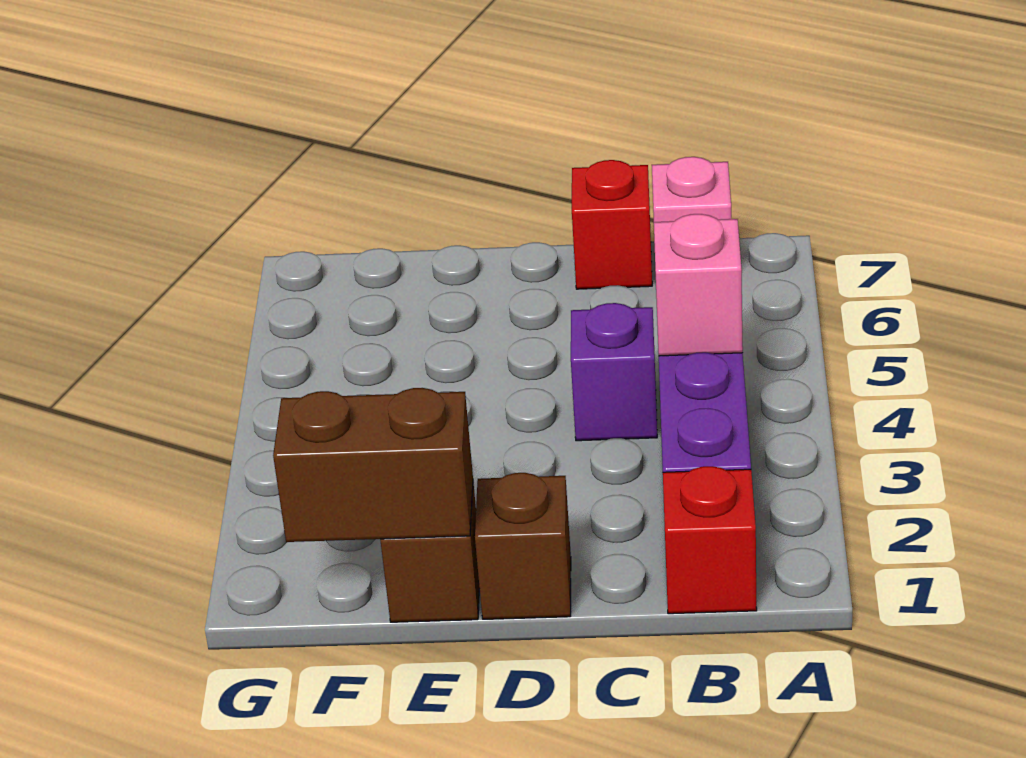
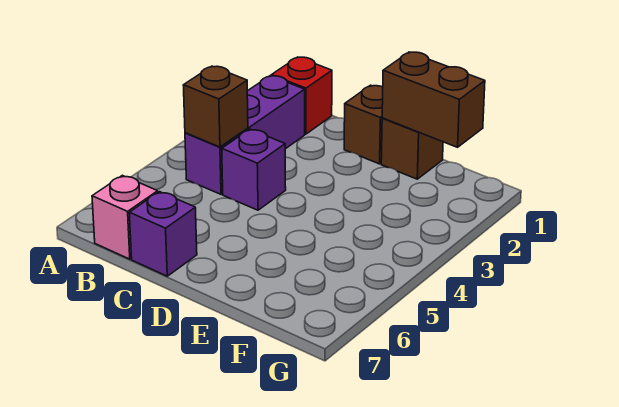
pink brick B4 level 2 -> brown brick B4 level 2
red brick C7 level 1 -> purple brick C7 level 1

